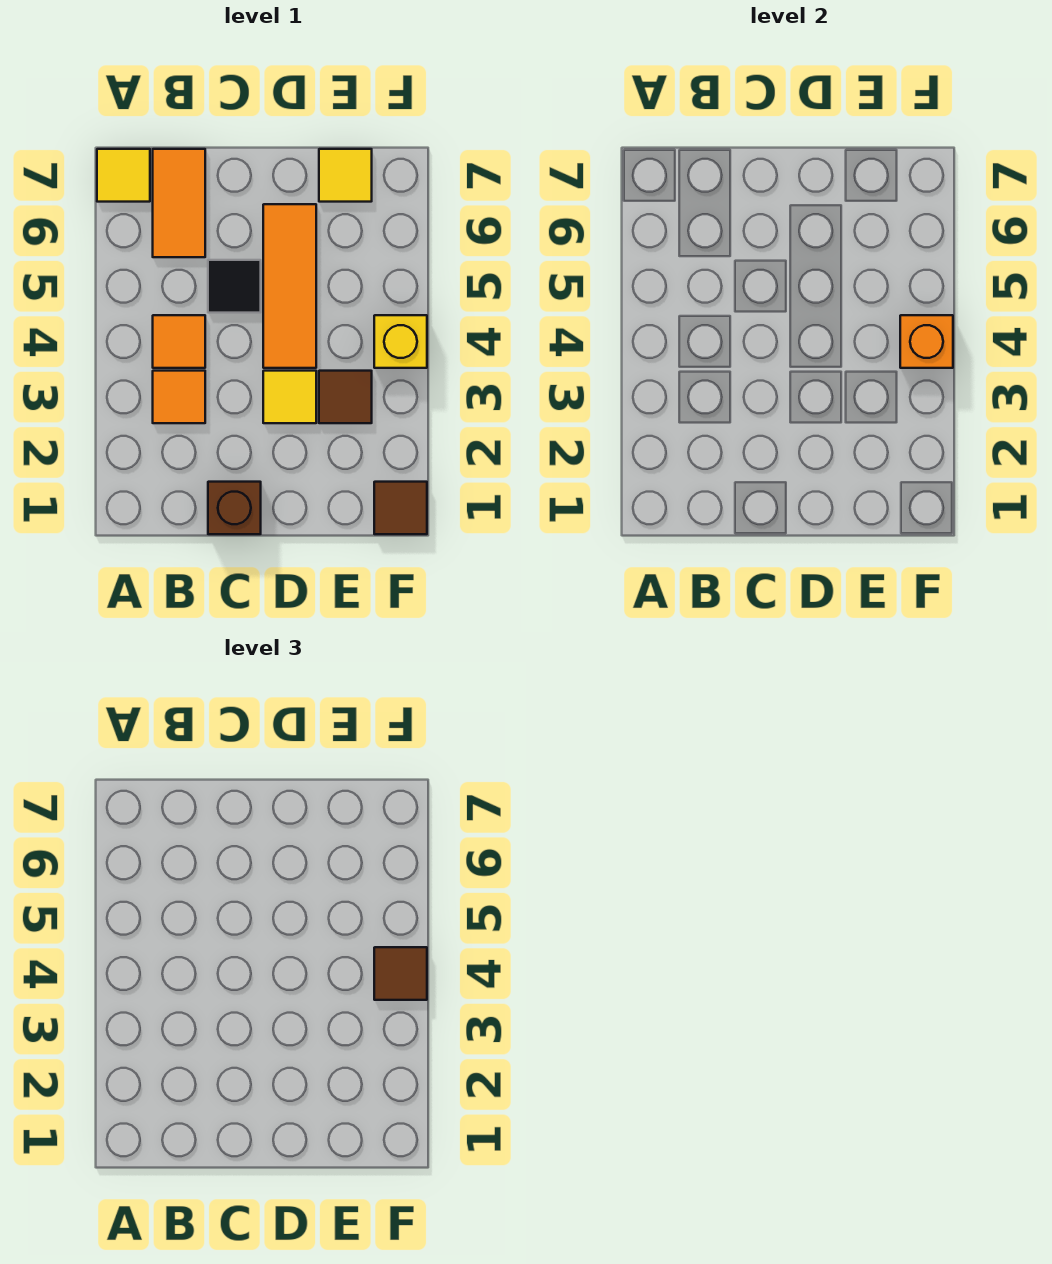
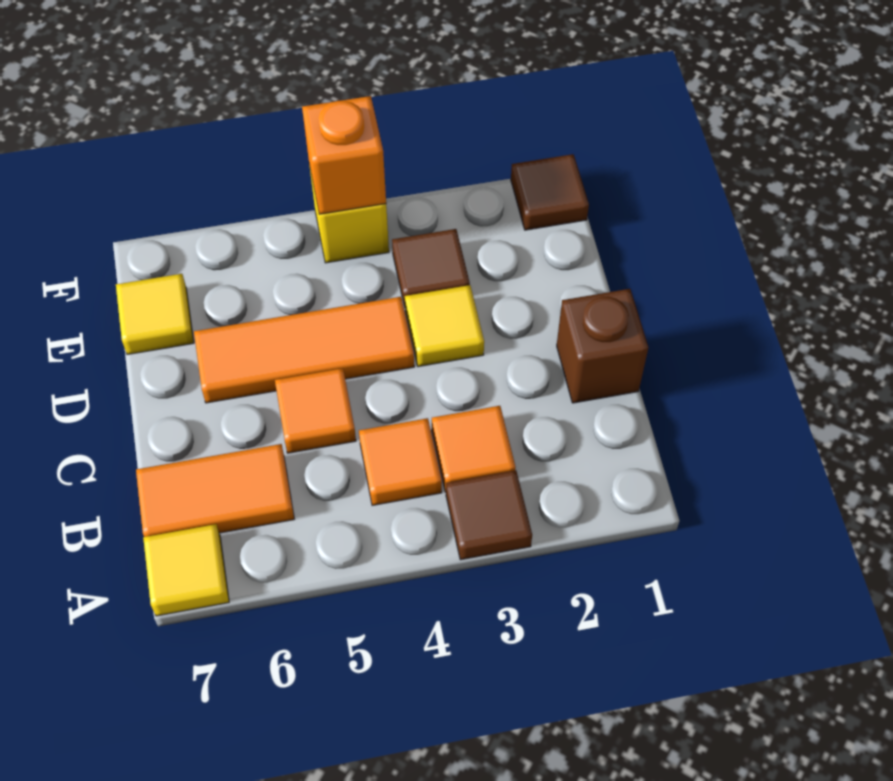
black tile C5 level 1 -> orange tile C5 level 1
brown tile F4 level 3 -> brown tile A3 level 1

